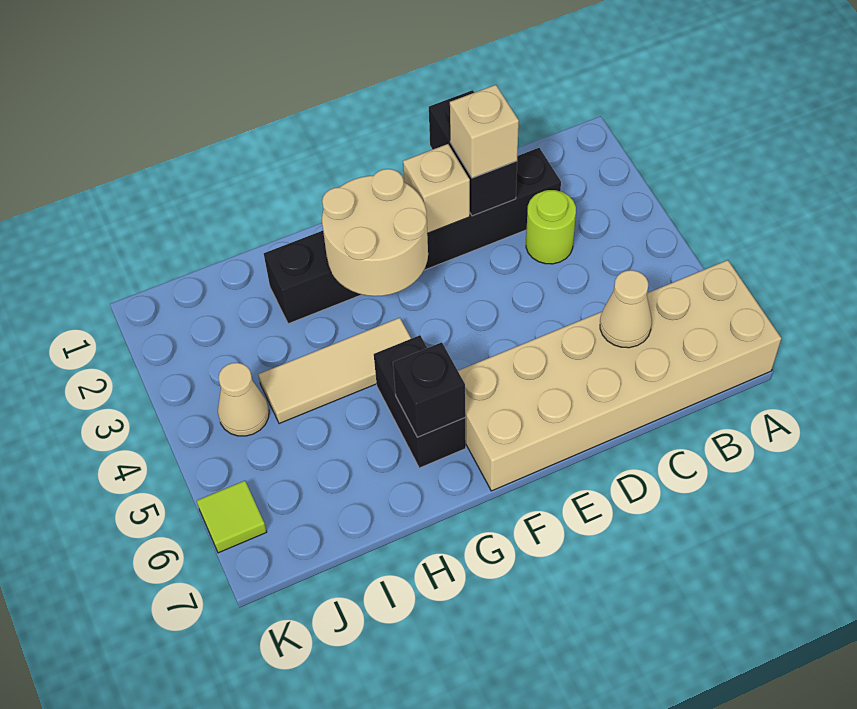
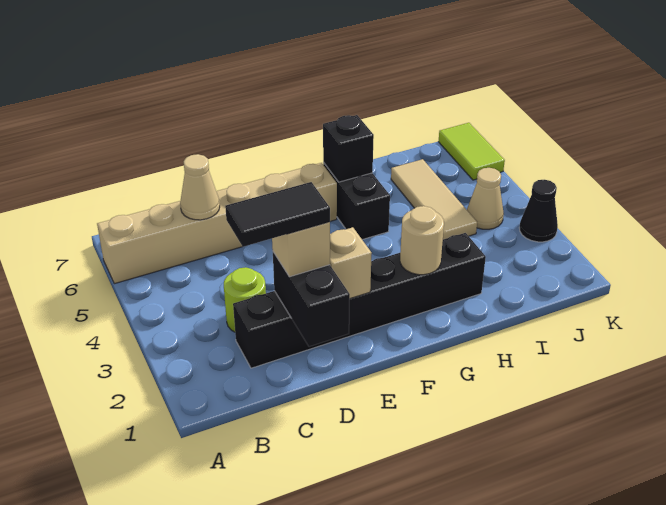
tan brick A6:F7 level 1 -> tan brick A6:F6 level 1
none -> black tile C2:D2 level 4
tan round brick F2:G3 level 2 -> tan round brick G2 level 2
tan tile G4:I4 level 1 -> tan tile I4:I6 level 1
none -> black cone K3 level 1
lime tile K6 level 1 -> lime tile K6:K7 level 1

